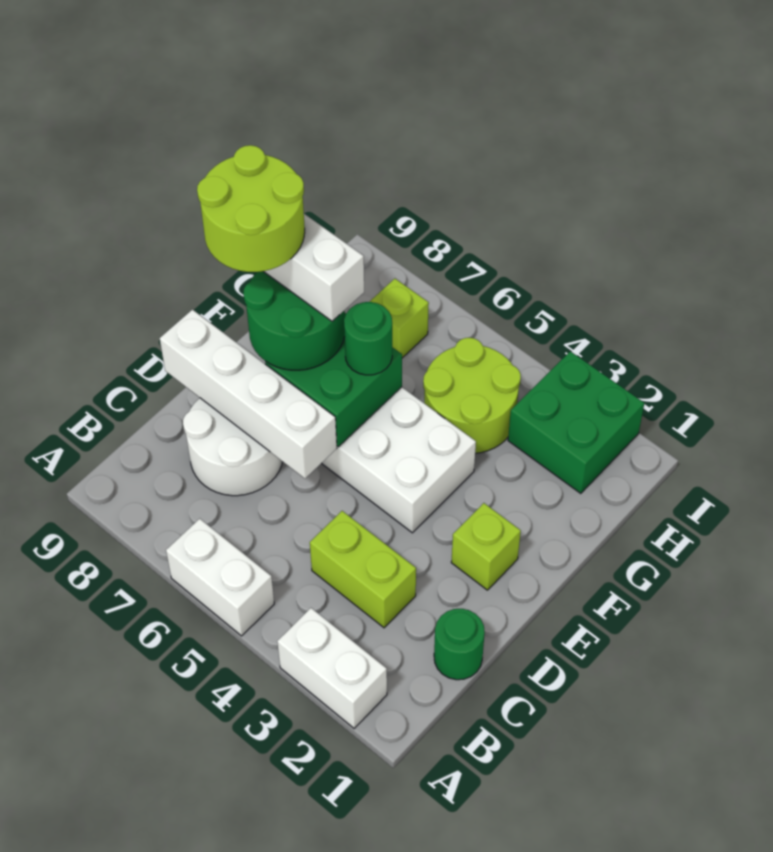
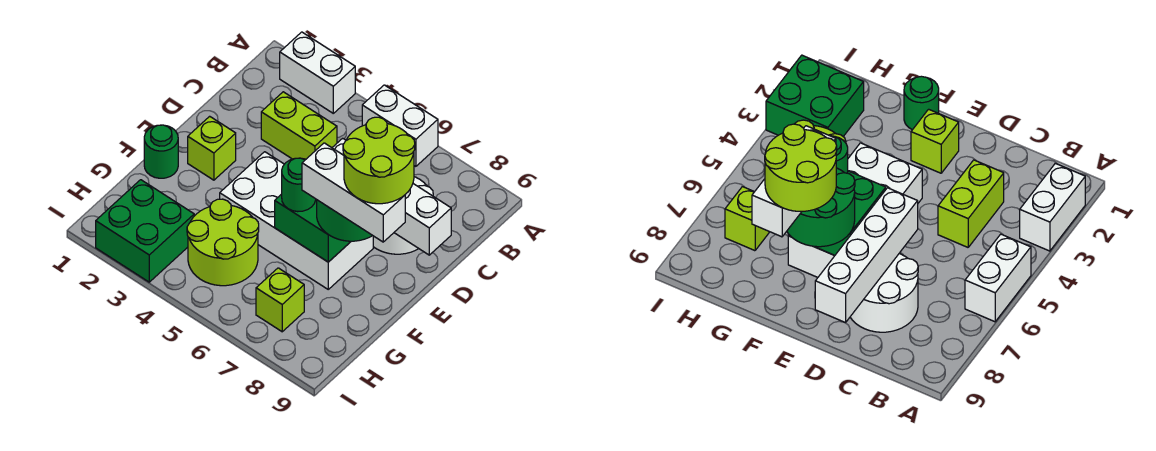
green round brick C1 level 1 -> green round brick F1 level 1

